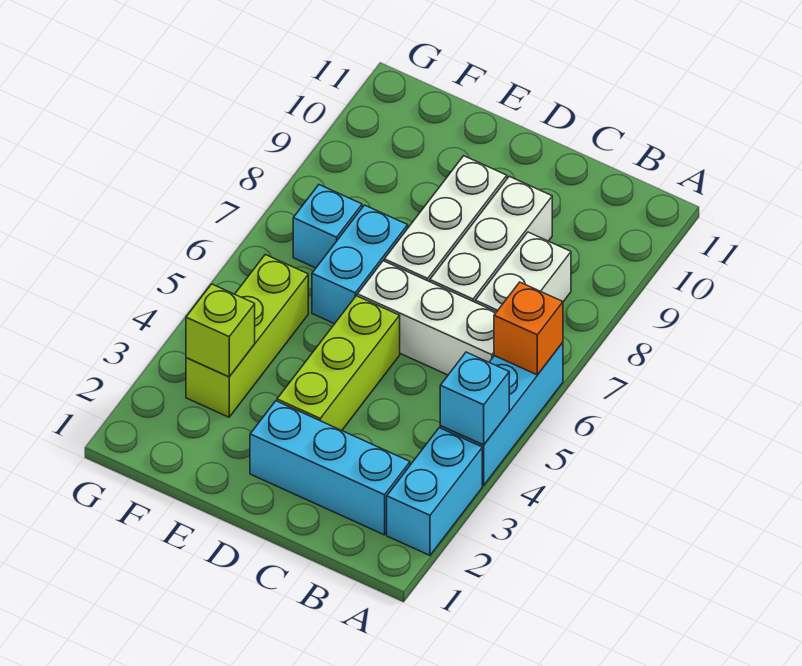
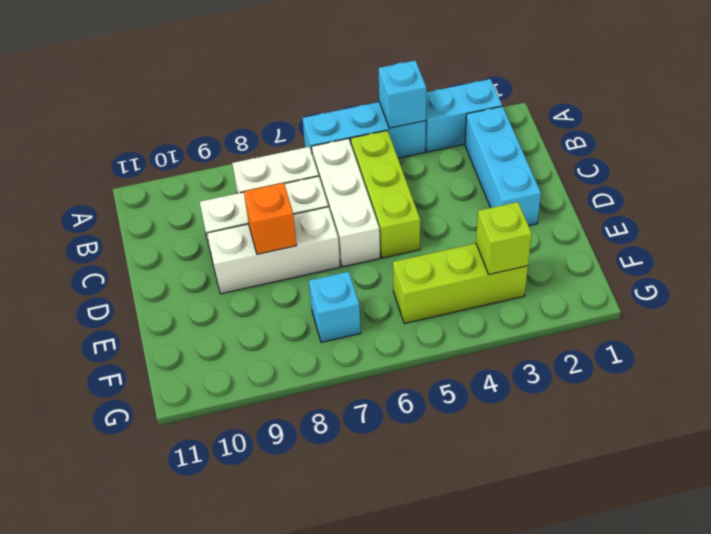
orange brick A6 level 2 -> orange brick D8 level 2
lime brick D3:D5 level 1 -> lime brick B5:D5 level 1
cyan brick E6:E7 level 1 -> none

